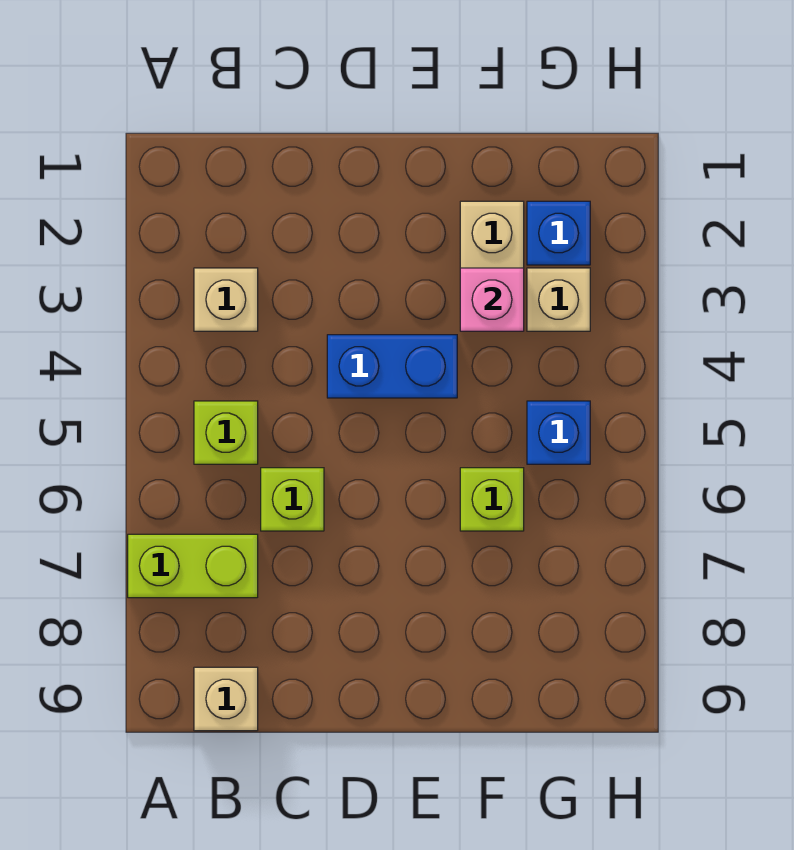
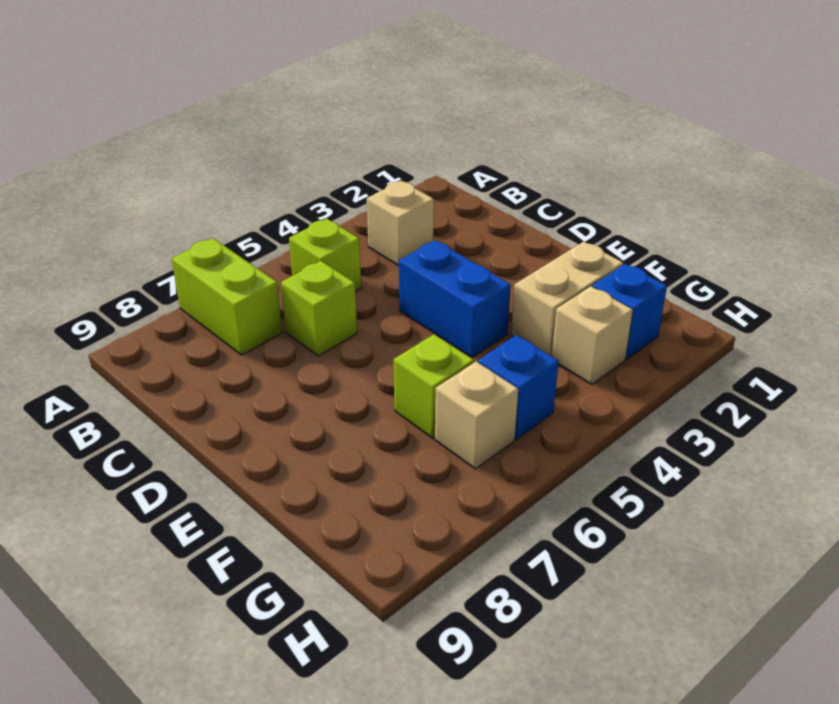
tan brick B9 level 1 -> tan brick G6 level 1
pink brick F3 level 2 -> none

